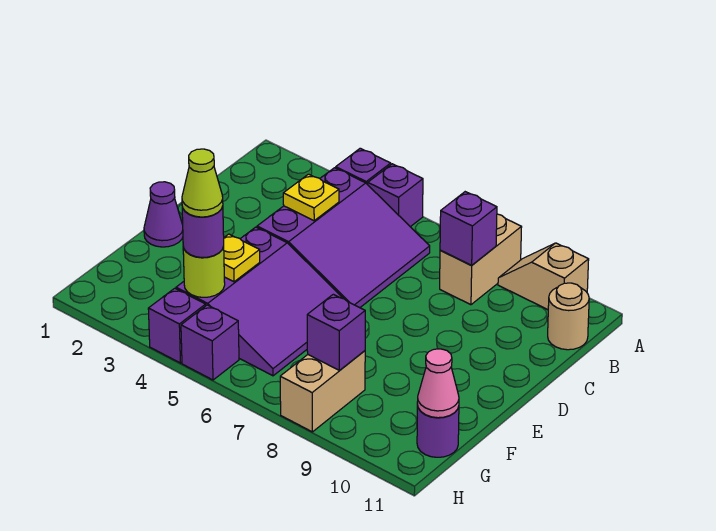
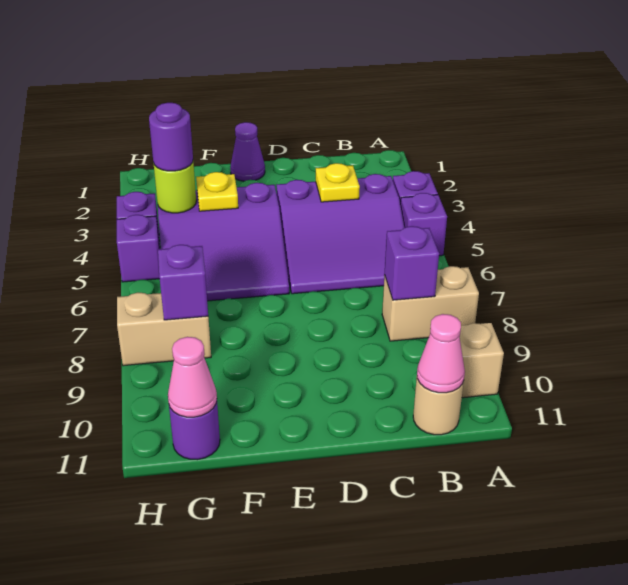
none -> pink cone B11 level 2
lime cone G4 level 4 -> none

